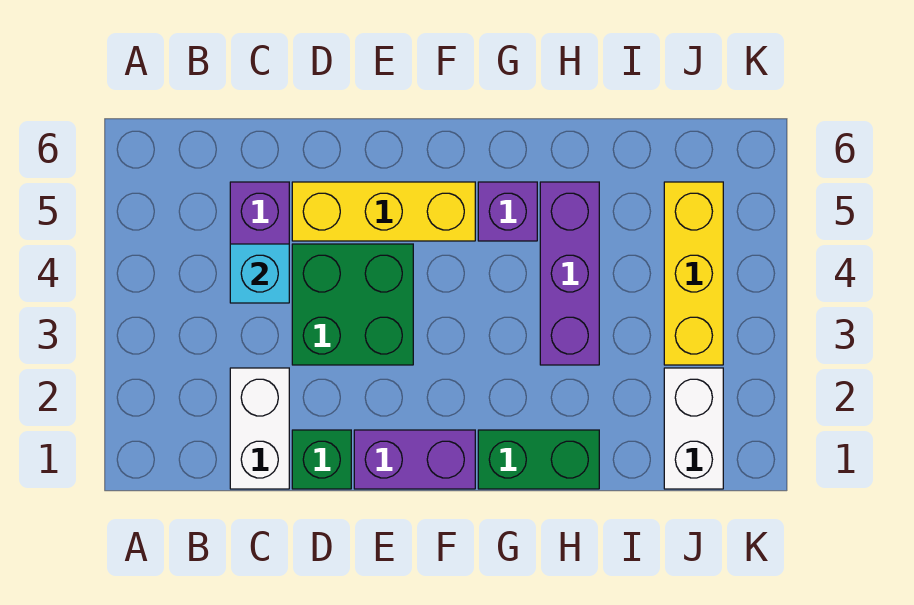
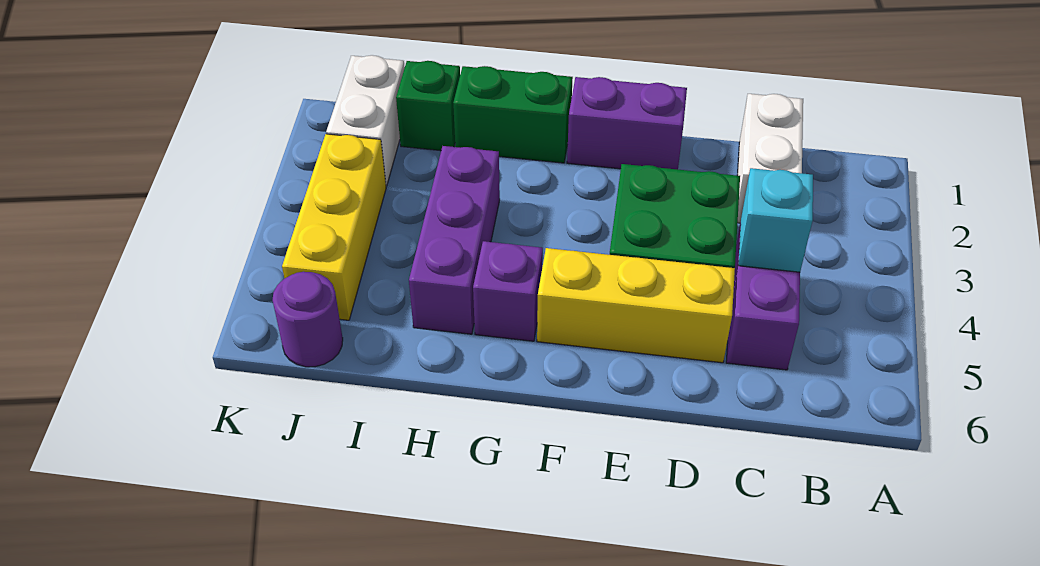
green brick D1 level 1 -> green brick I1 level 1
none -> purple round brick J6 level 1

